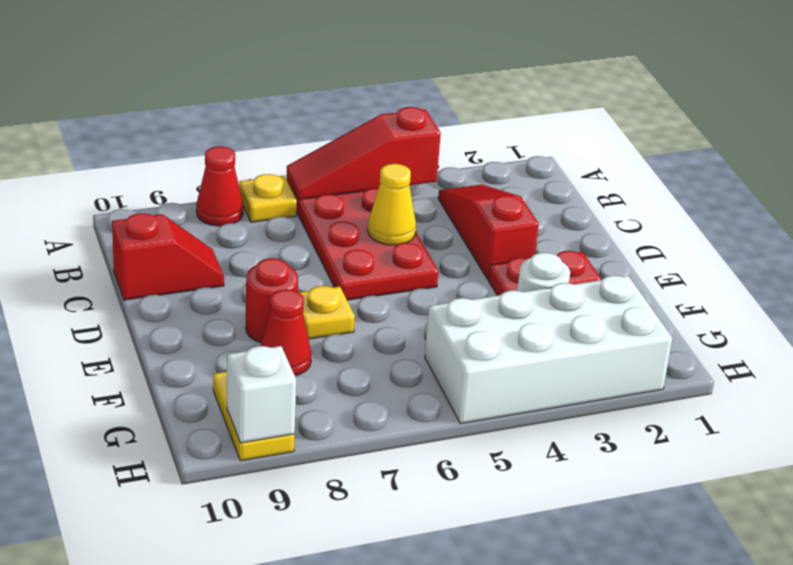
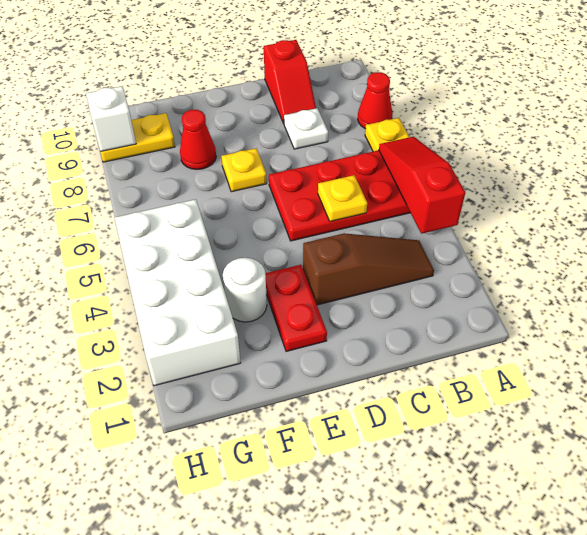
red slope B3:D3 level 1 top D -> brown slope B3:D3 level 1 top D
yellow cone C5 level 2 -> yellow plate C5 level 2
none -> white plate C8 level 1
red round brick E8 level 1 -> none

